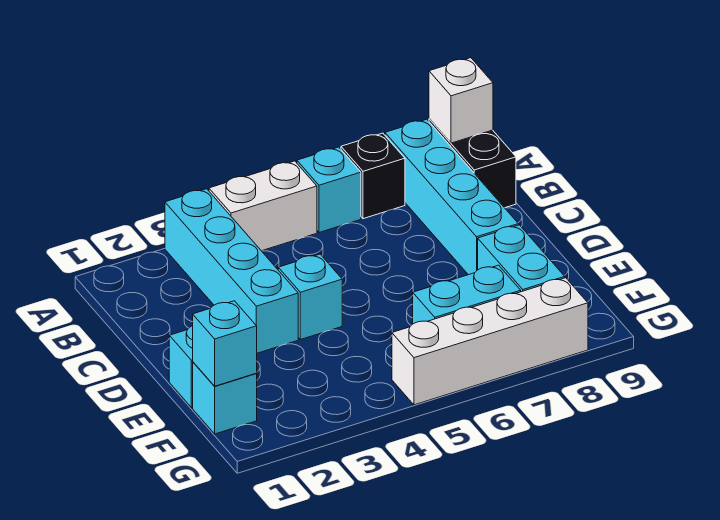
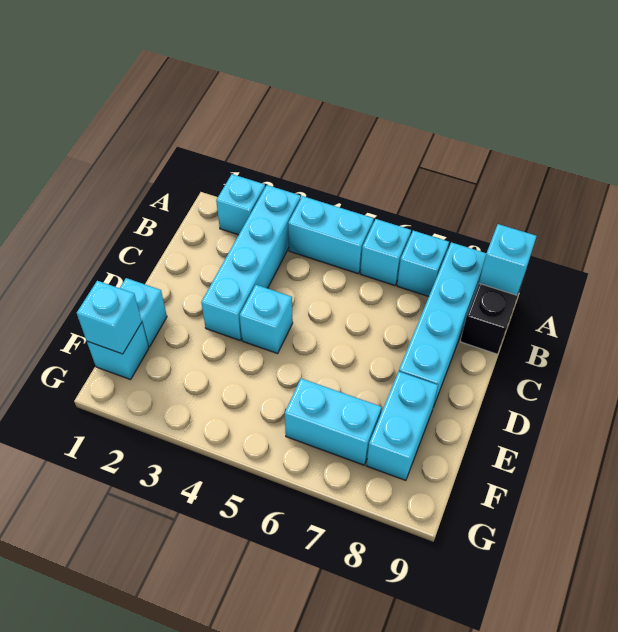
none -> cyan brick A2 level 1
white brick A4:A5 level 1 -> cyan brick A4:A5 level 1
black brick A7 level 1 -> cyan brick A7 level 1
white brick A9 level 2 -> cyan brick A9 level 2
white brick G5:G8 level 1 -> none

